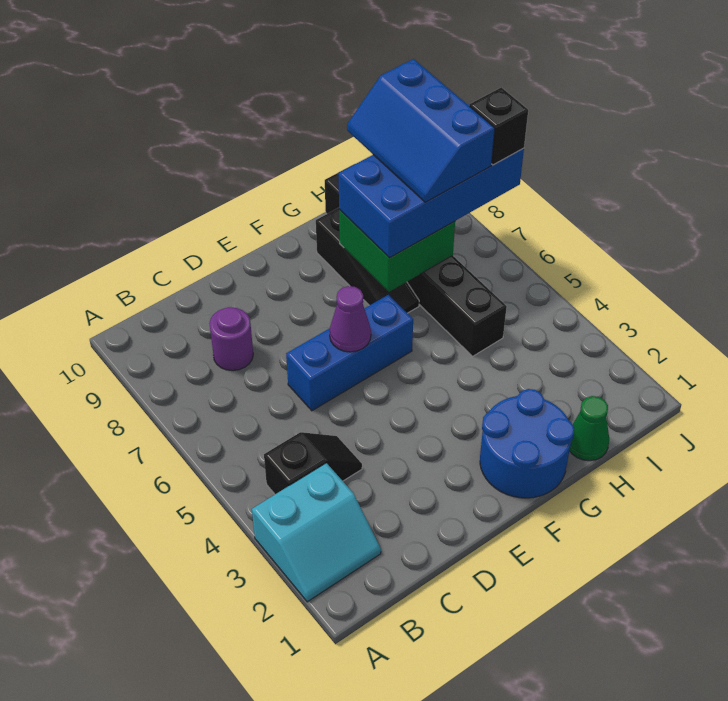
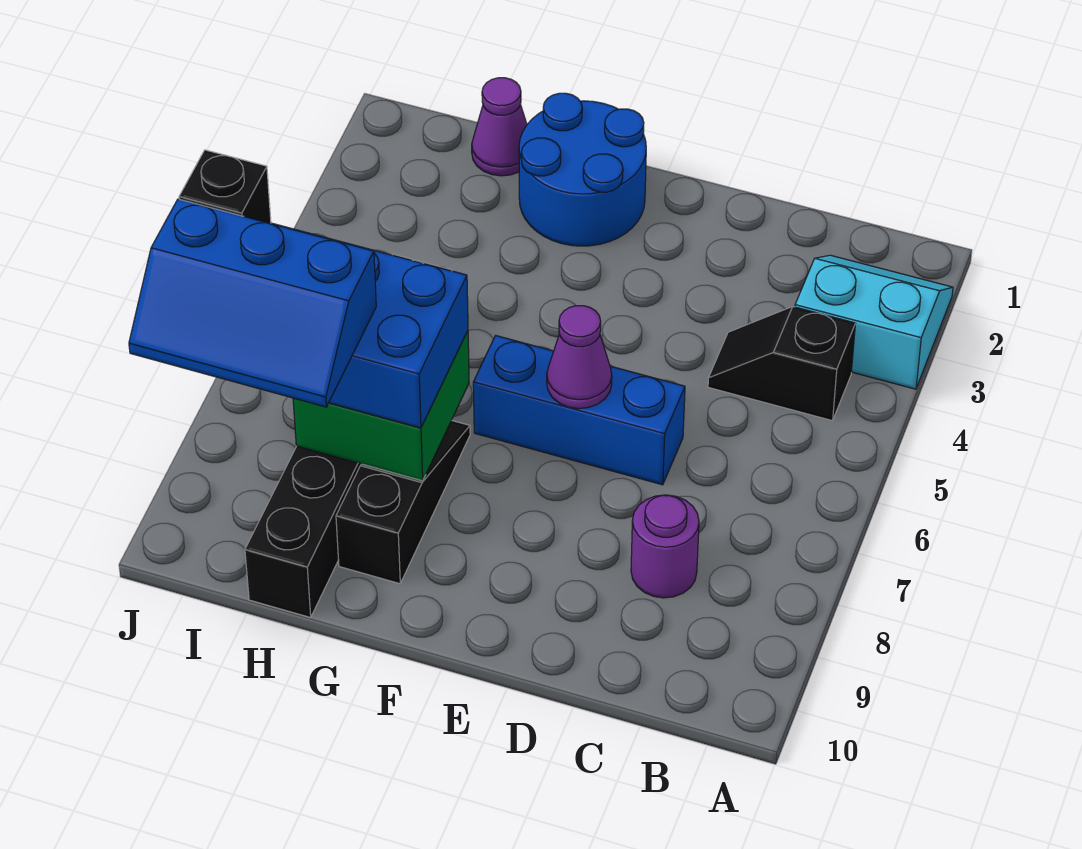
green cone H1 level 1 -> purple cone H1 level 1
blue slope H7:I9 level 4 top I -> blue slope H8:J9 level 4 top 8

